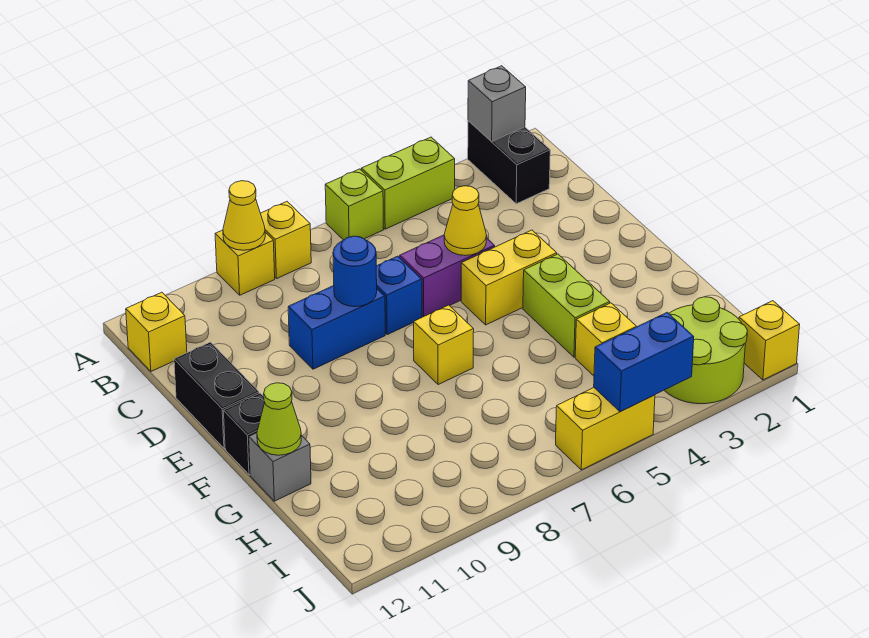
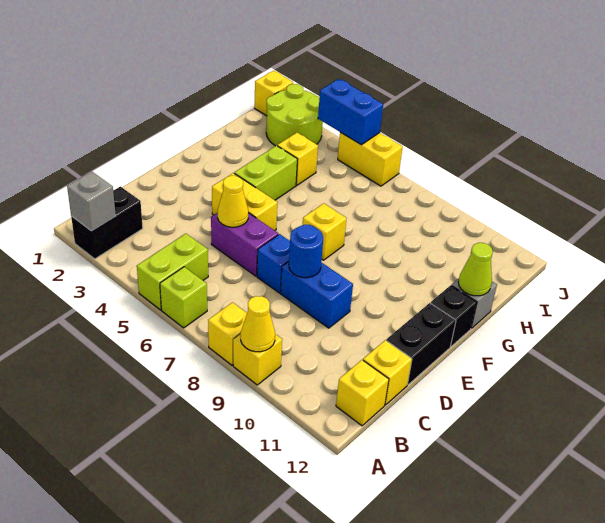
lime brick A4:A5 level 1 -> lime brick A5:B5 level 1
none -> yellow brick C12 level 1

